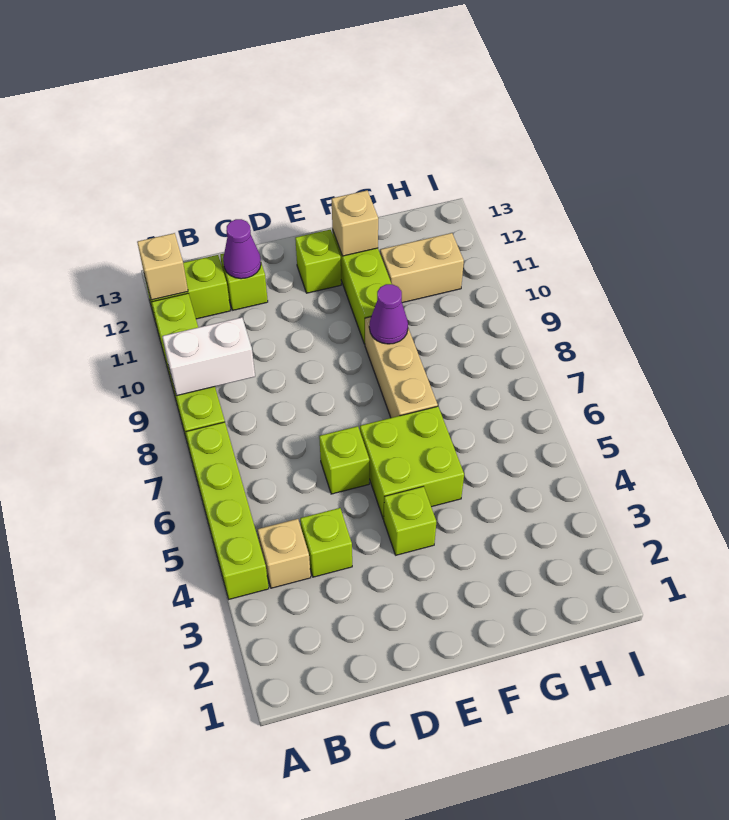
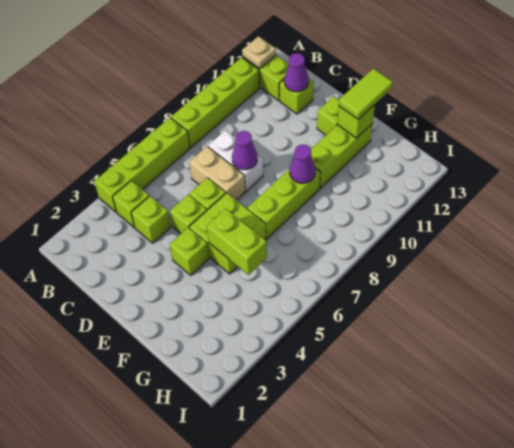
white brick A9:B9 level 2 -> white brick C8:D8 level 1
tan brick A12 level 2 -> tan plate A12 level 2
tan brick B4 level 1 -> lime brick B4 level 1
none -> lime brick D5 level 1
none -> purple cone D8 level 2
none -> lime brick F5:G5 level 2
tan brick F7:F9 level 1 -> lime brick F7:F9 level 1
tan brick F12 level 2 -> lime brick F12 level 2
none -> lime tile F12:F13 level 3
tan brick G11:H11 level 1 -> tan brick C7:D7 level 1

